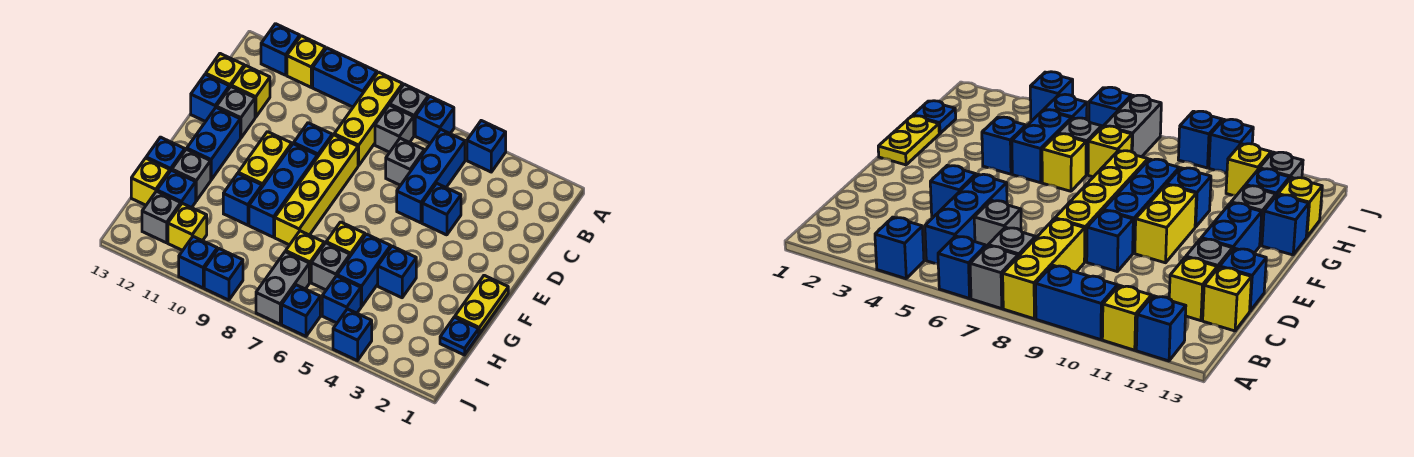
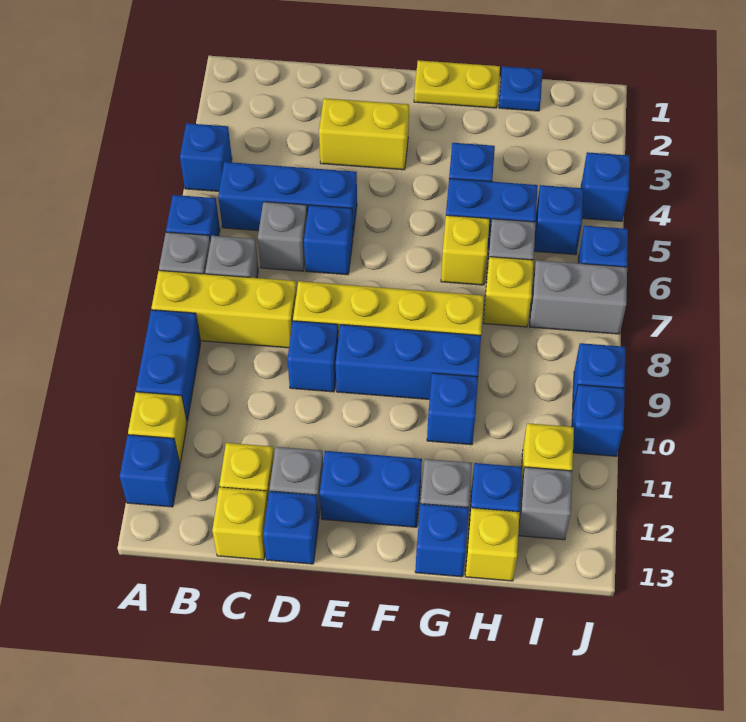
blue brick D4 level 1 -> blue brick D6 level 1
yellow brick E10:F10 level 1 -> yellow brick D3:E3 level 1

